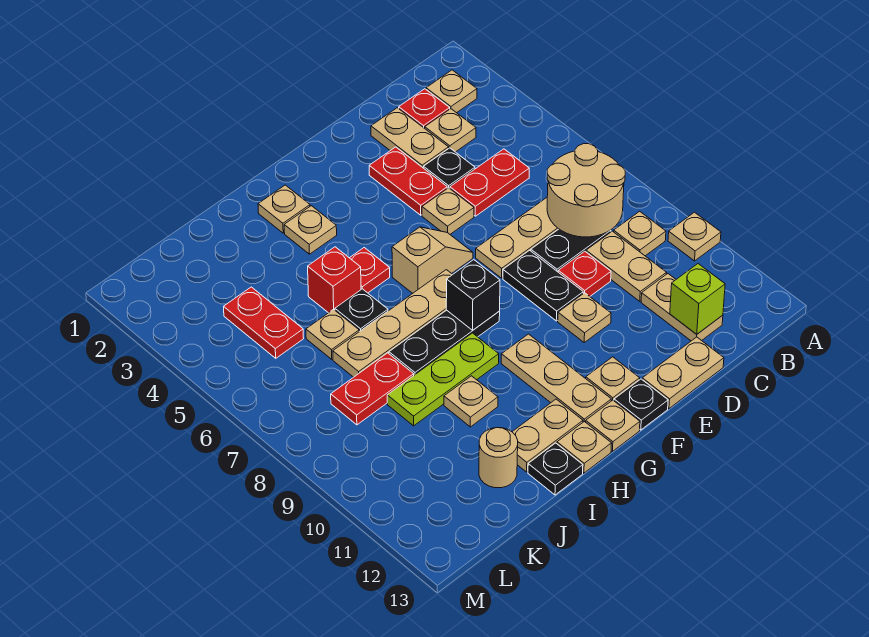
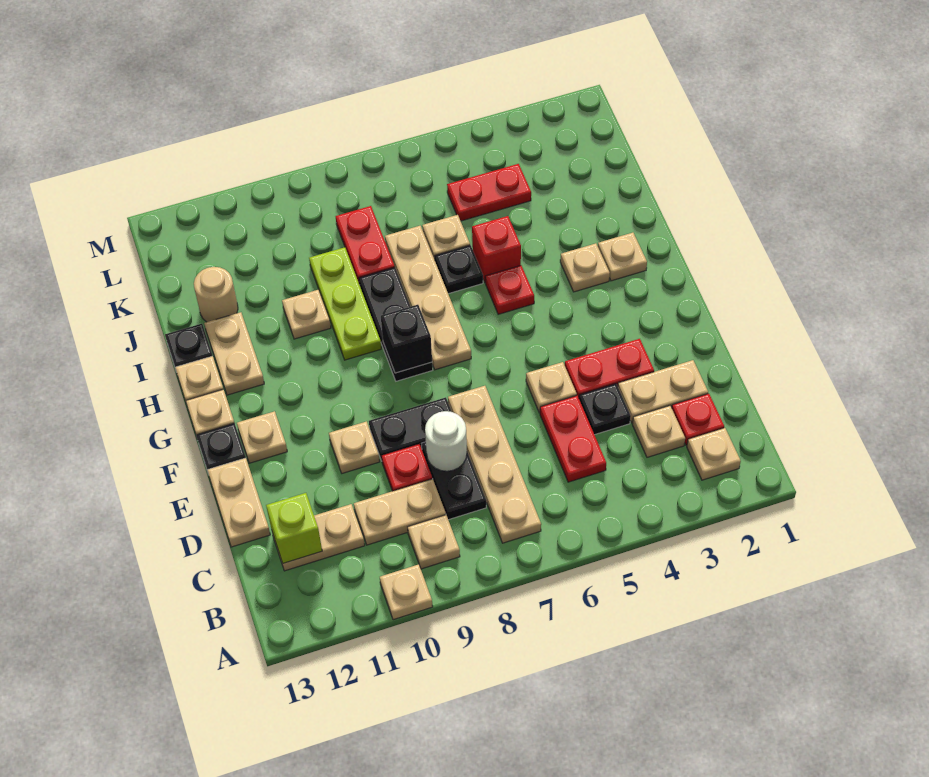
tan round brick B7:C8 level 2 -> none
none -> white round brick D8 level 2
tan slope F6:G6 level 1 top G -> none
tan plate G10:G12 level 1 -> none

